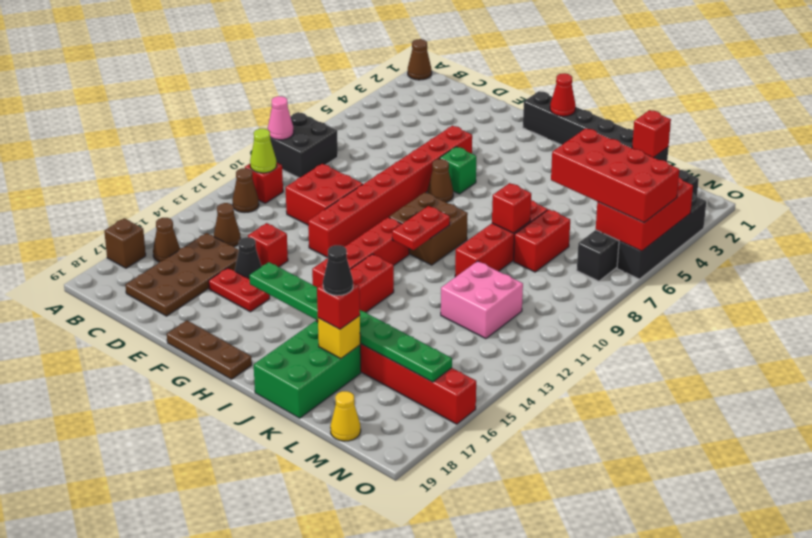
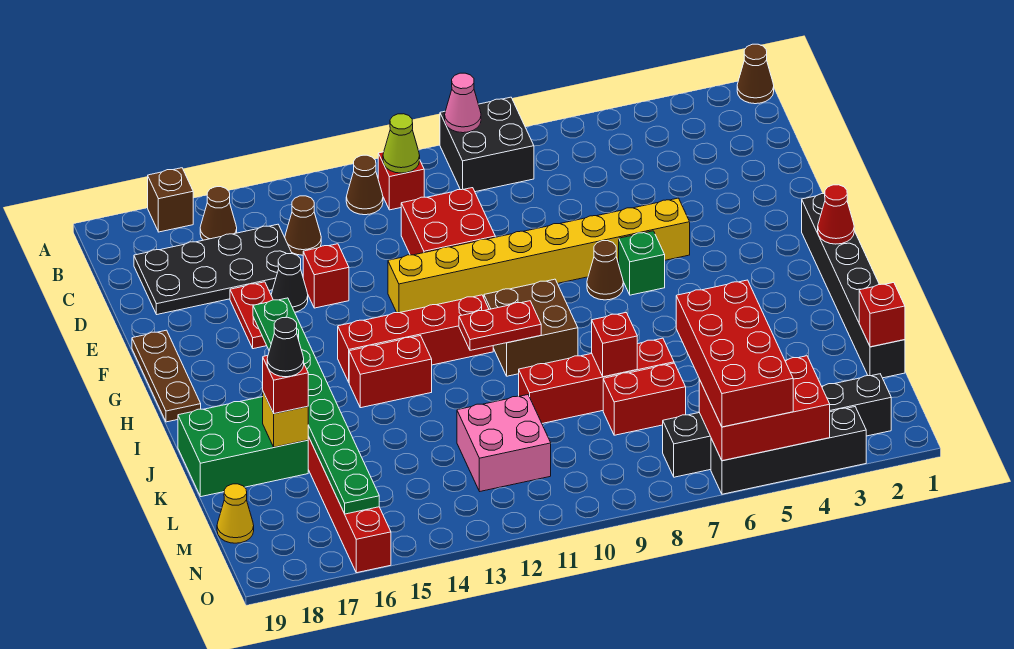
brown plate C15:D18 level 1 -> black plate C15:D18 level 1
red brick F5:F12 level 1 -> yellow brick F5:F12 level 1

